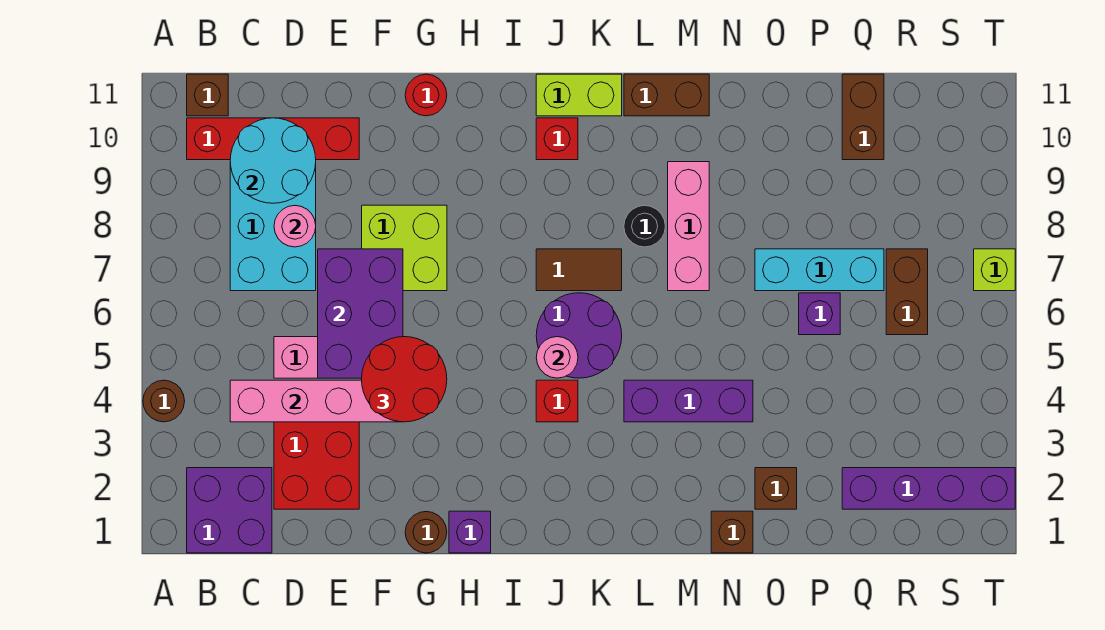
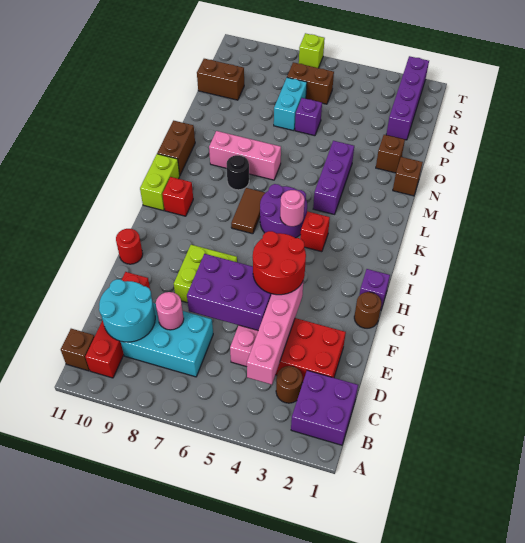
brown round brick A4 level 1 -> brown round brick C3 level 1
cyan brick O7:Q7 level 1 -> cyan brick P7:Q7 level 1

